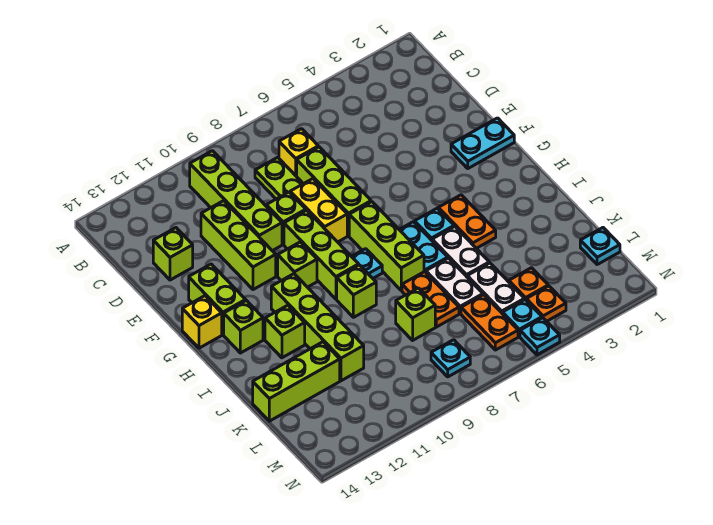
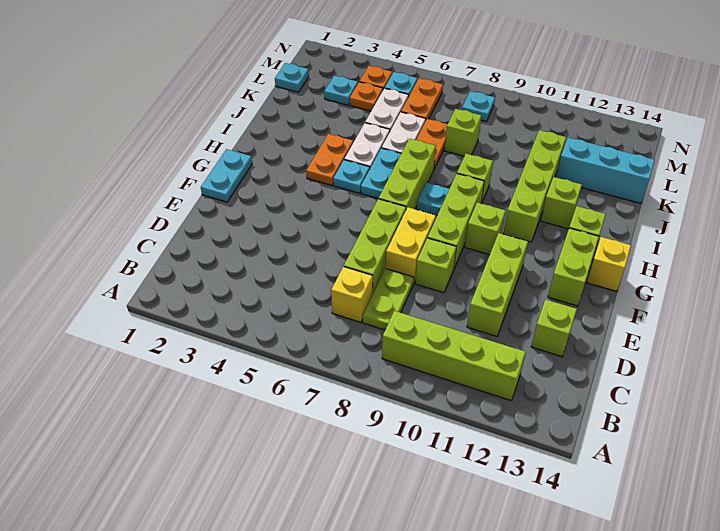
lime brick B10:E10 level 1 -> lime brick B9:B12 level 1
cyan plate F1:F2 level 1 -> cyan plate F1:G1 level 1
lime brick K12:K14 level 1 -> cyan brick K12:K14 level 1
cyan plate N5 level 1 -> cyan plate L3 level 1

